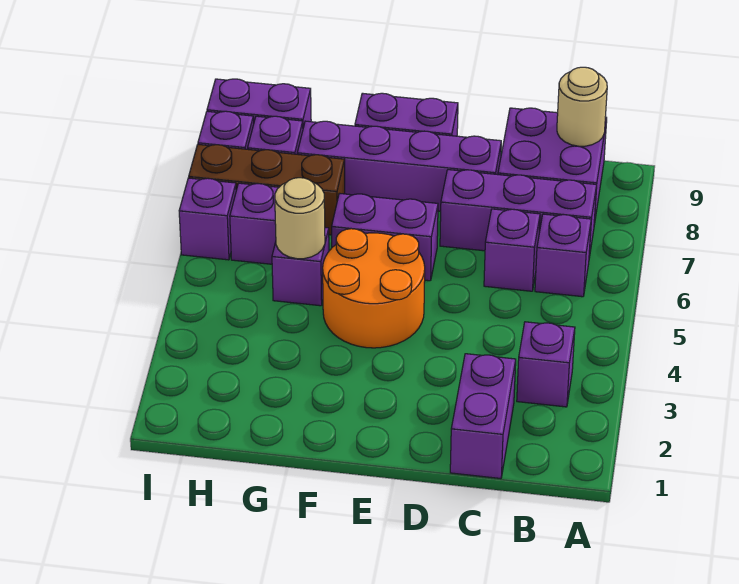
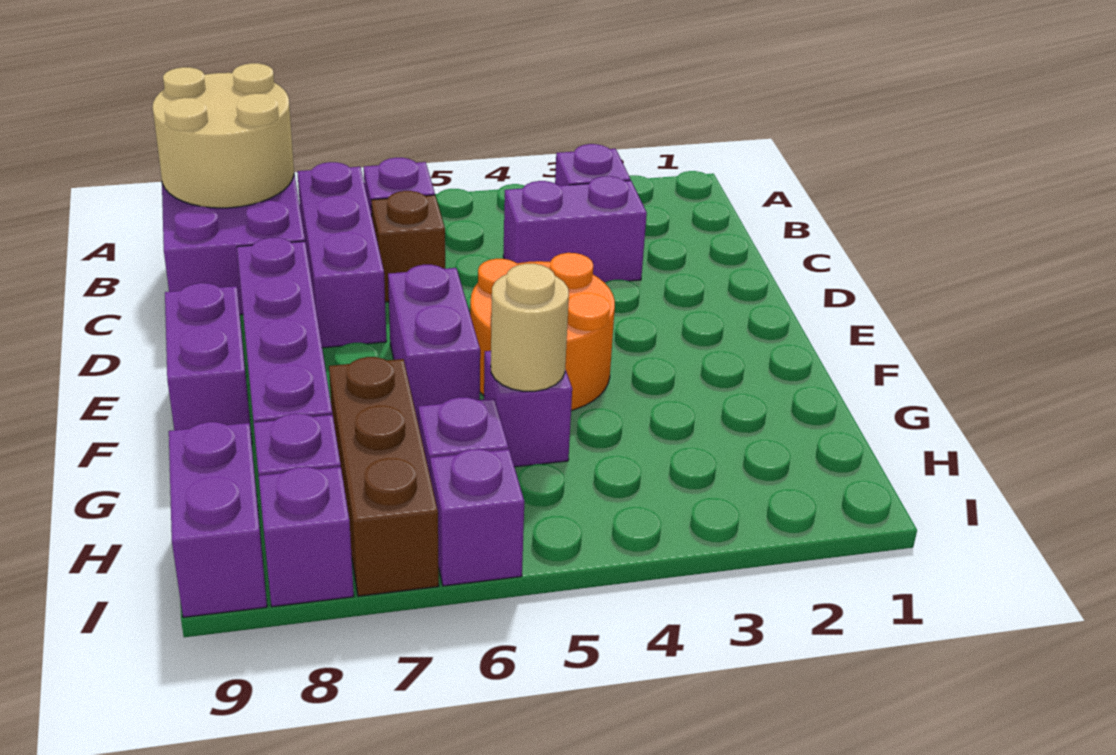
tan round brick B9 level 2 -> tan round brick A8:B9 level 2
purple brick C1:C2 level 1 -> purple brick C3:C4 level 1
purple brick C6 level 1 -> brown brick C6 level 1

